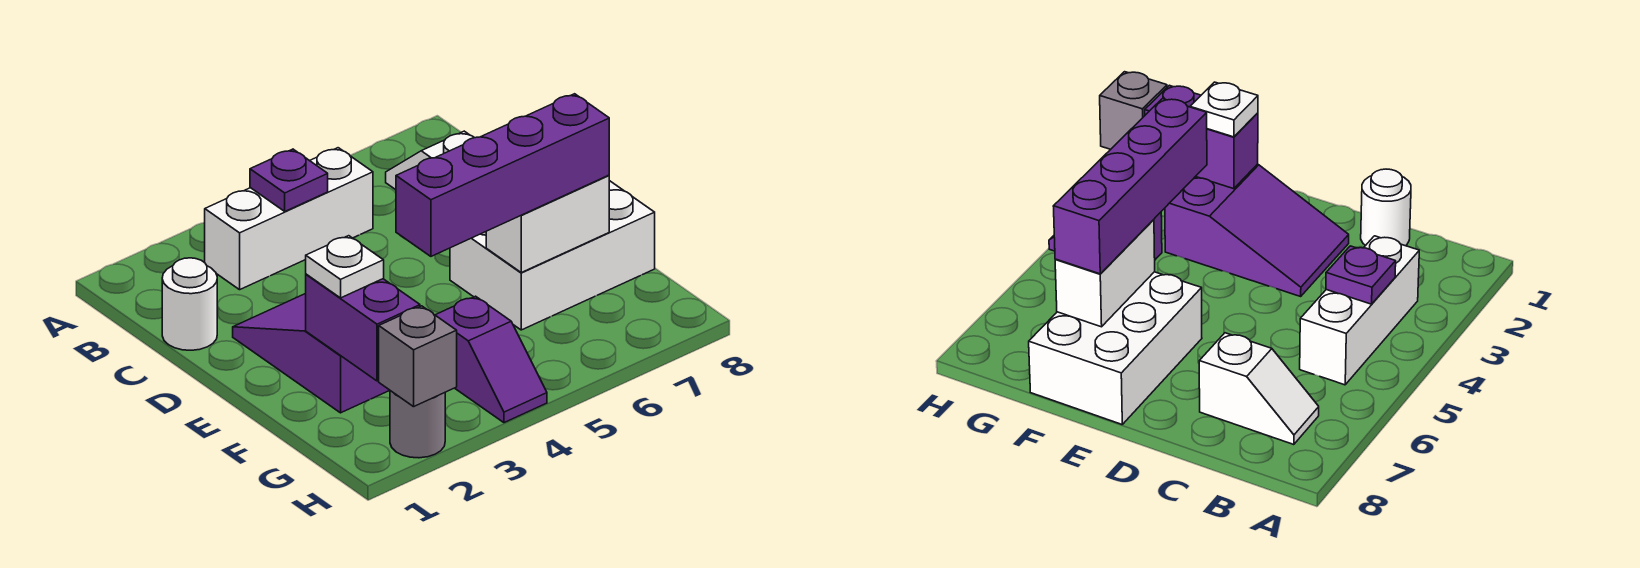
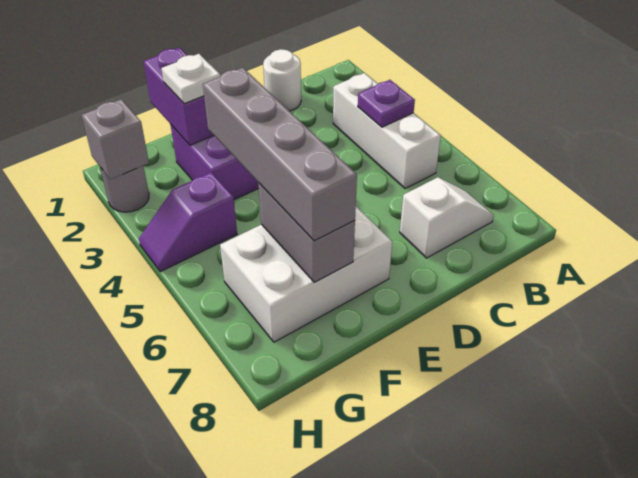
white brick E6:F8 level 1 -> white brick E6:G7 level 1
purple brick F2:G2 level 2 -> purple brick F1:F2 level 2
purple brick F4:F7 level 3 -> grey brick F4:F7 level 3
white brick F6:F7 level 2 -> grey brick F6:F7 level 2

